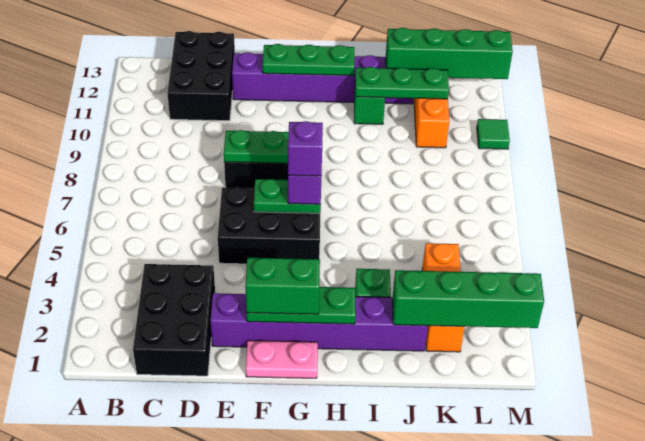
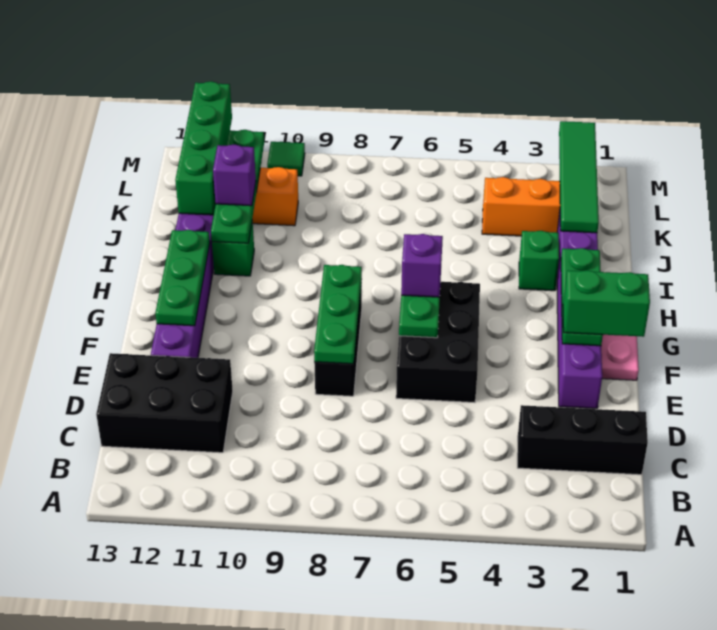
black brick C1:D3 level 1 -> black brick C1:C3 level 1
green brick F2:G2 level 3 -> green brick F1:F2 level 3
purple brick G6 level 4 -> purple brick J11 level 3
green plate I11:K11 level 2 -> green plate I11:L11 level 2
green brick J2:M2 level 2 -> green tile J2:M2 level 2

